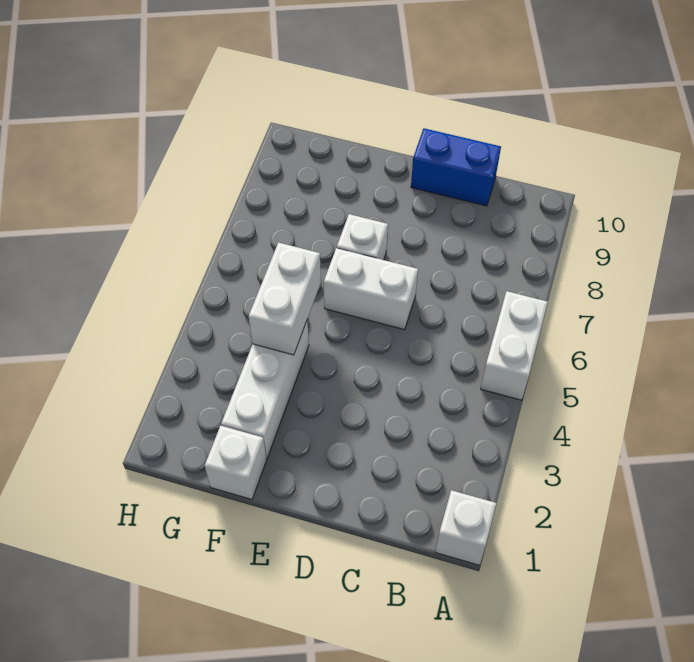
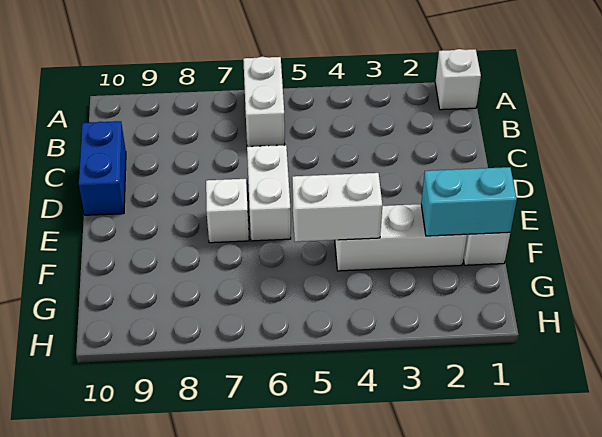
white brick A5:A6 level 1 -> white brick A6:B6 level 1
none -> cyan brick F1:F2 level 2

